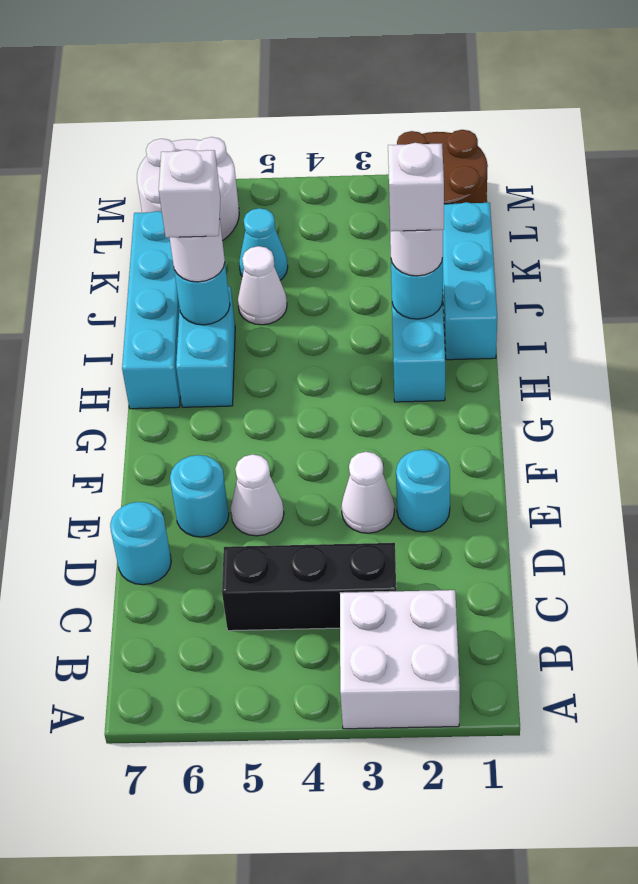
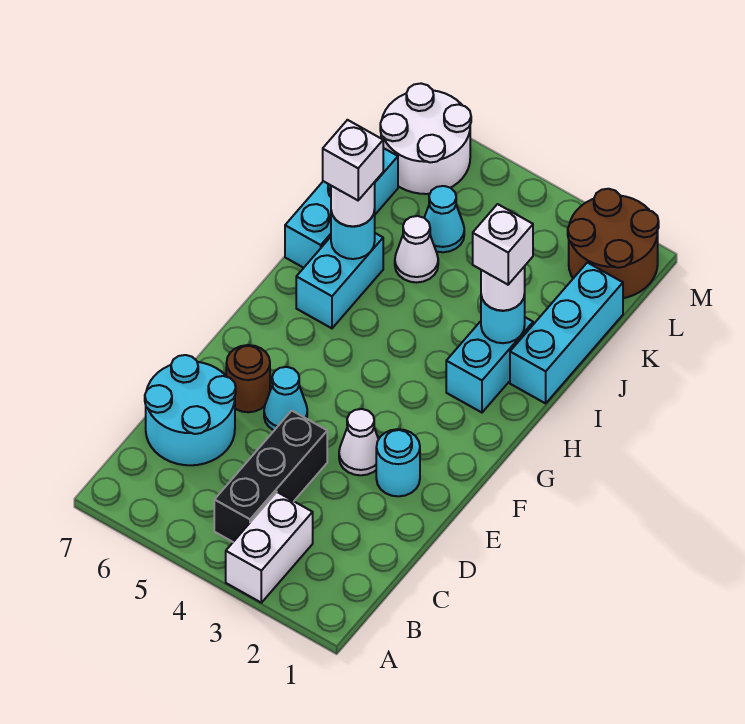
white brick A2:B3 level 1 -> white brick A3:B3 level 1
black brick C3:C5 level 1 -> black brick B4:D4 level 1
cyan round brick D7 level 1 -> cyan round brick C6:D7 level 1
white cone E5 level 1 -> cyan cone E5 level 1
cyan round brick E6 level 1 -> brown round brick E6 level 1
cyan brick H7:K7 level 1 -> cyan brick I7:K7 level 1

